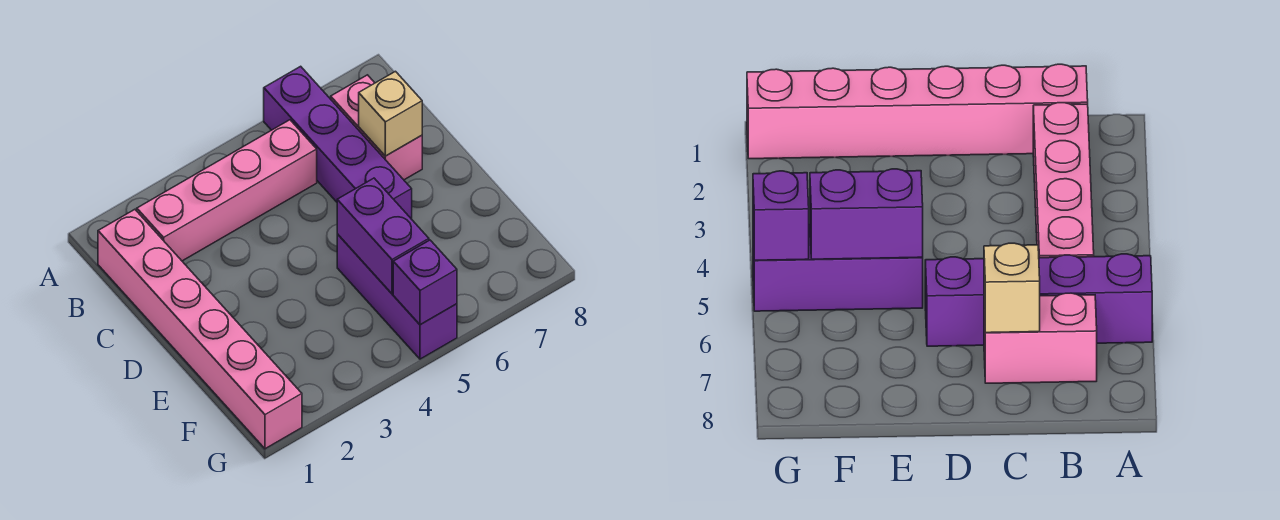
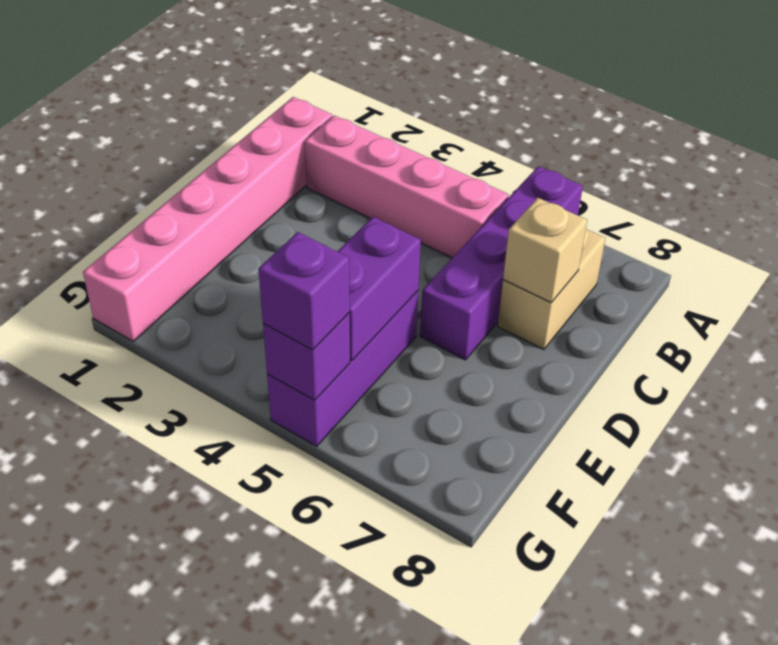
pink brick B7:C7 level 1 -> tan brick B7:C7 level 1
none -> purple brick G5 level 3

